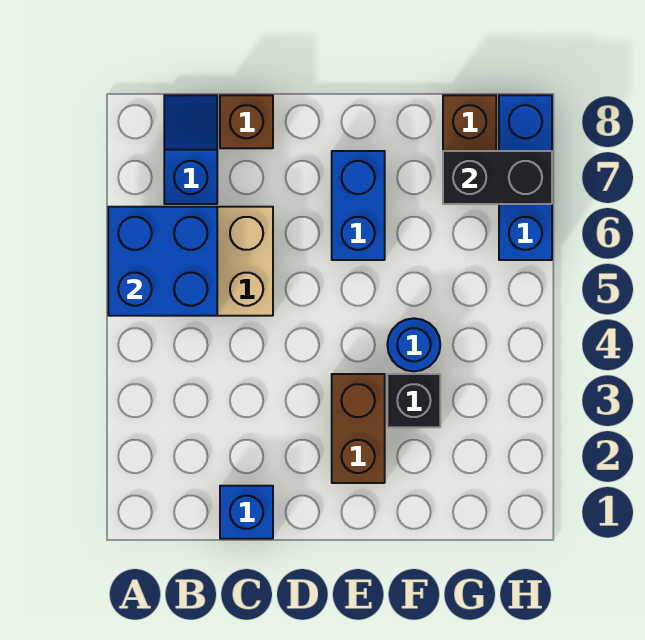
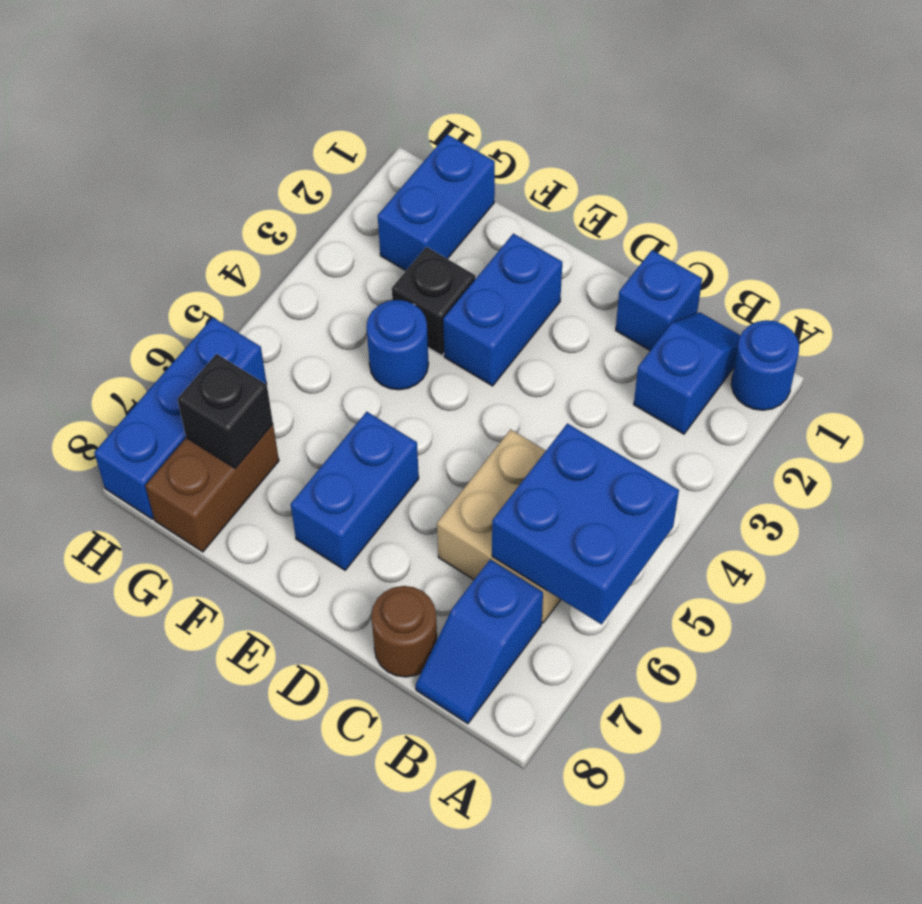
none -> blue round brick A1 level 1
none -> blue slope B1:B2 level 1 top 2
brown brick C8 level 1 -> brown round brick C8 level 1
brown brick E2:E3 level 1 -> blue brick E2:E3 level 1
none -> blue brick G1:G2 level 1
black brick G7:H7 level 2 -> black brick G7 level 2

